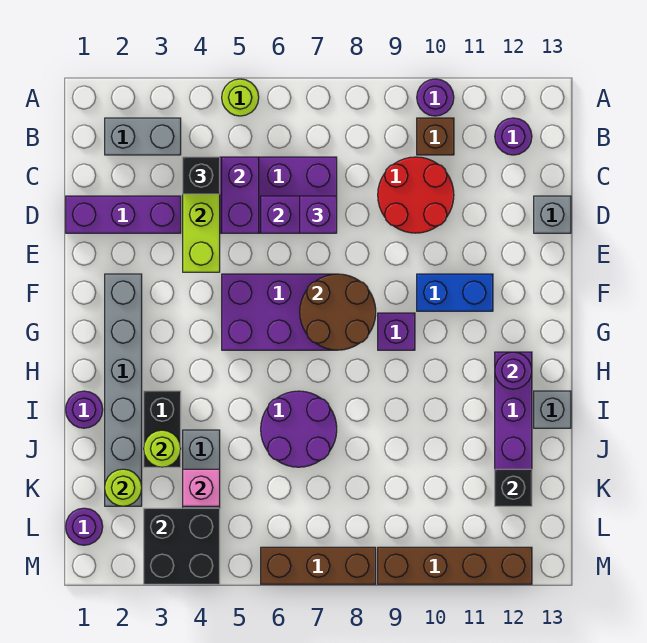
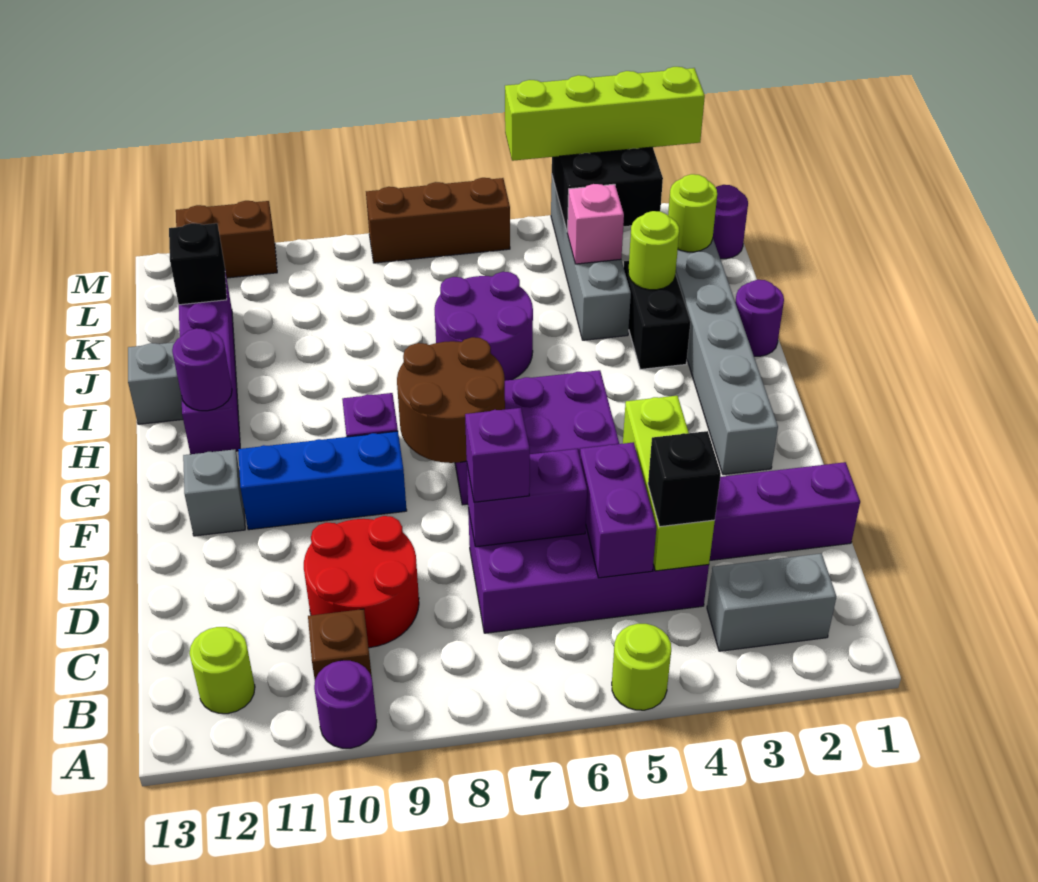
purple round brick B12 level 1 -> lime round brick B12 level 1
grey brick D13 level 1 -> grey brick F12 level 1
blue brick F10:F11 level 1 -> blue brick F9:F11 level 1
none -> lime brick M2:M5 level 3
brown brick M9:M12 level 1 -> brown brick M11:M12 level 1

